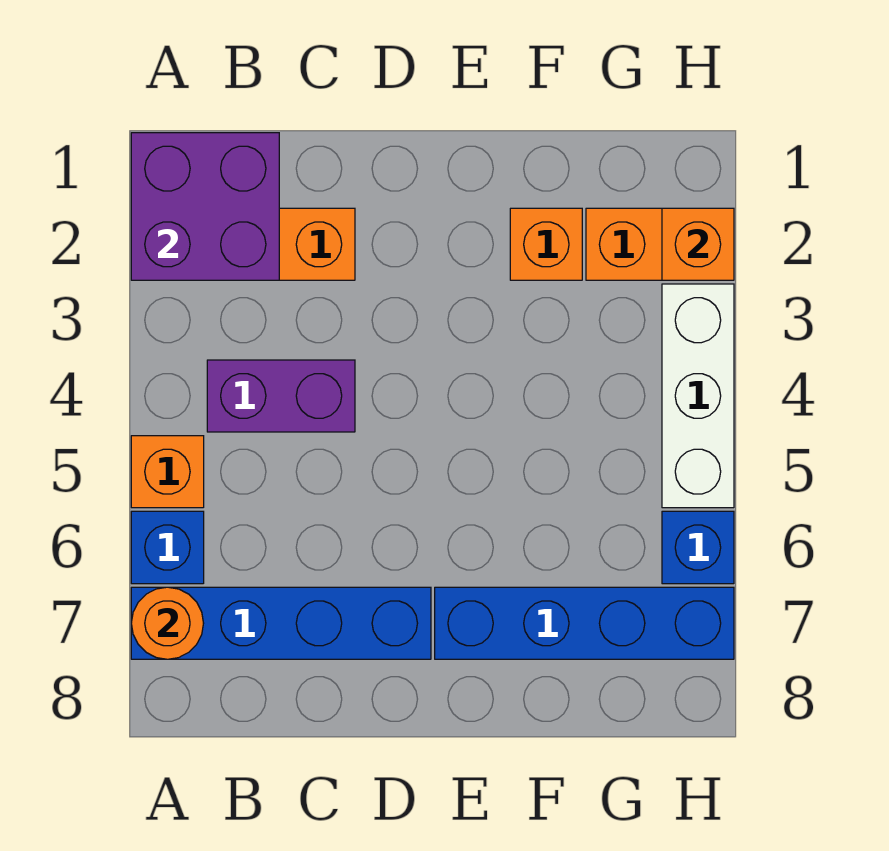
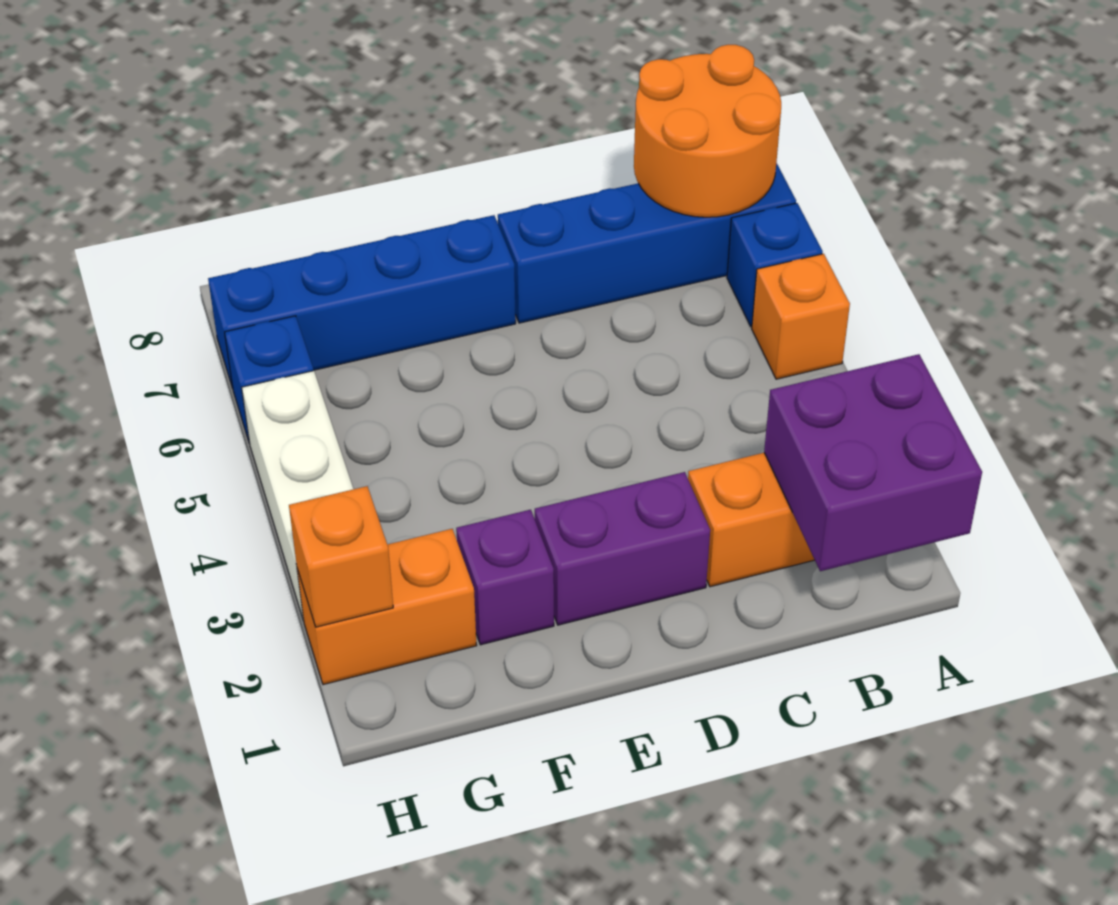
orange round brick A7 level 2 -> orange round brick A7:B8 level 2
purple brick B4:C4 level 1 -> purple brick D2:E2 level 1
orange brick F2 level 1 -> purple brick F2 level 1

